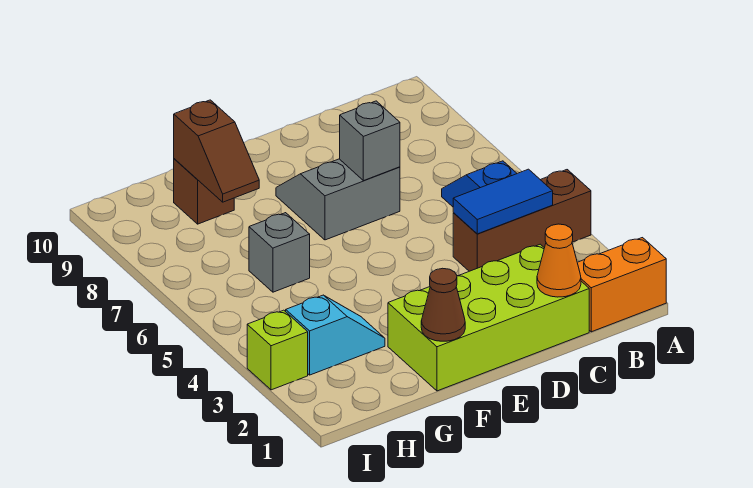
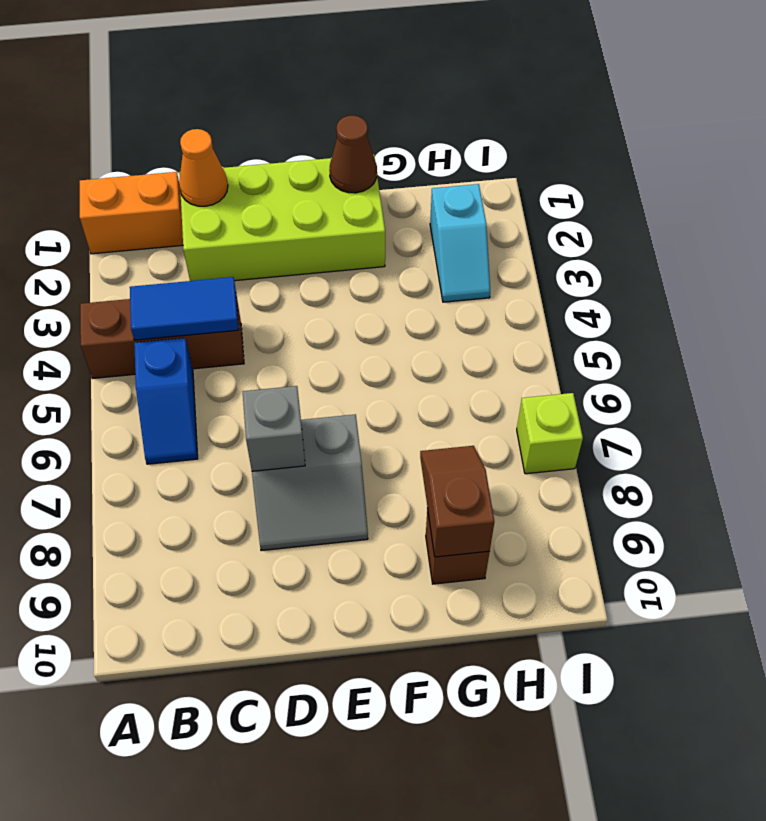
cyan slope G3:H3 level 1 top H -> cyan slope H2:H3 level 1 top 2
grey brick G6 level 1 -> none
lime brick I3 level 1 -> lime brick I7 level 1

